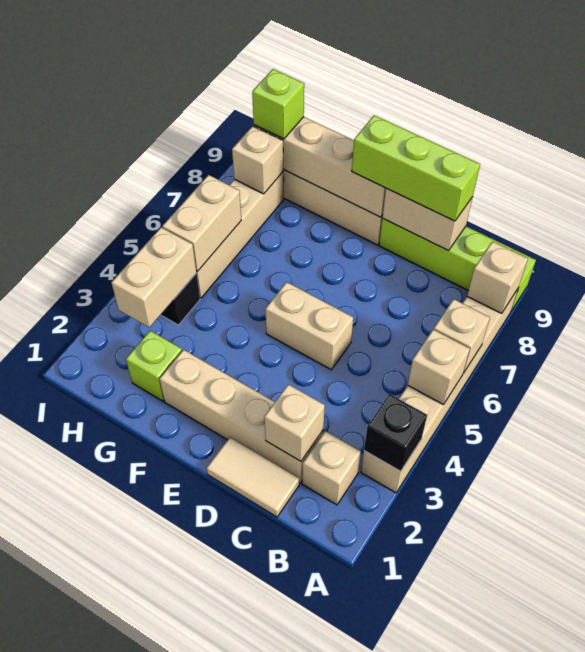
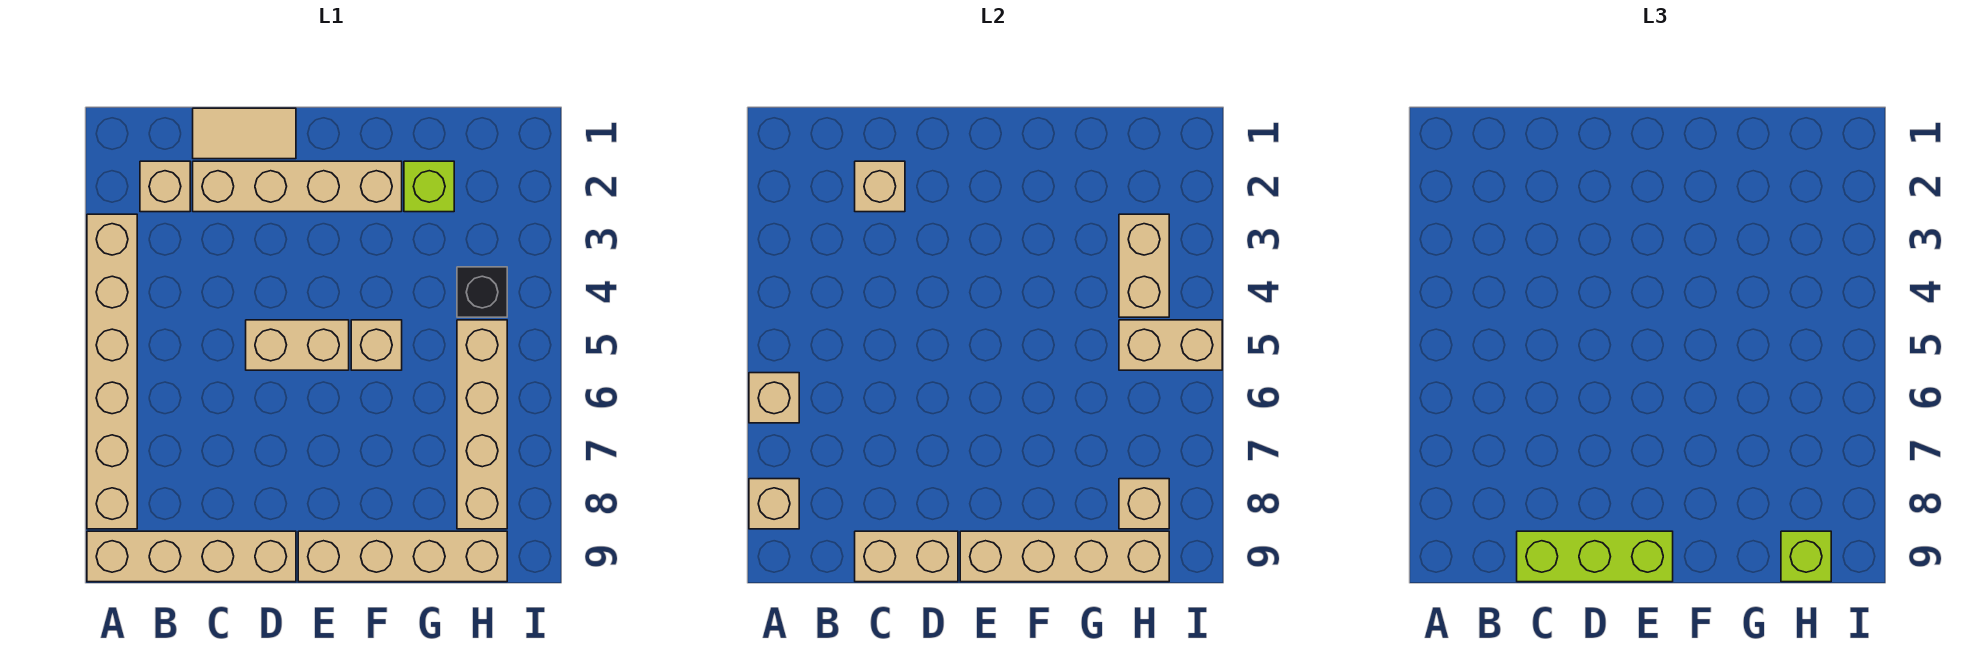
black brick A3 level 2 -> none
tan brick A5 level 2 -> tan brick F5 level 1
lime brick A9:D9 level 1 -> tan brick A9:D9 level 1
tan brick H5:H6 level 2 -> tan brick H5:I5 level 2

